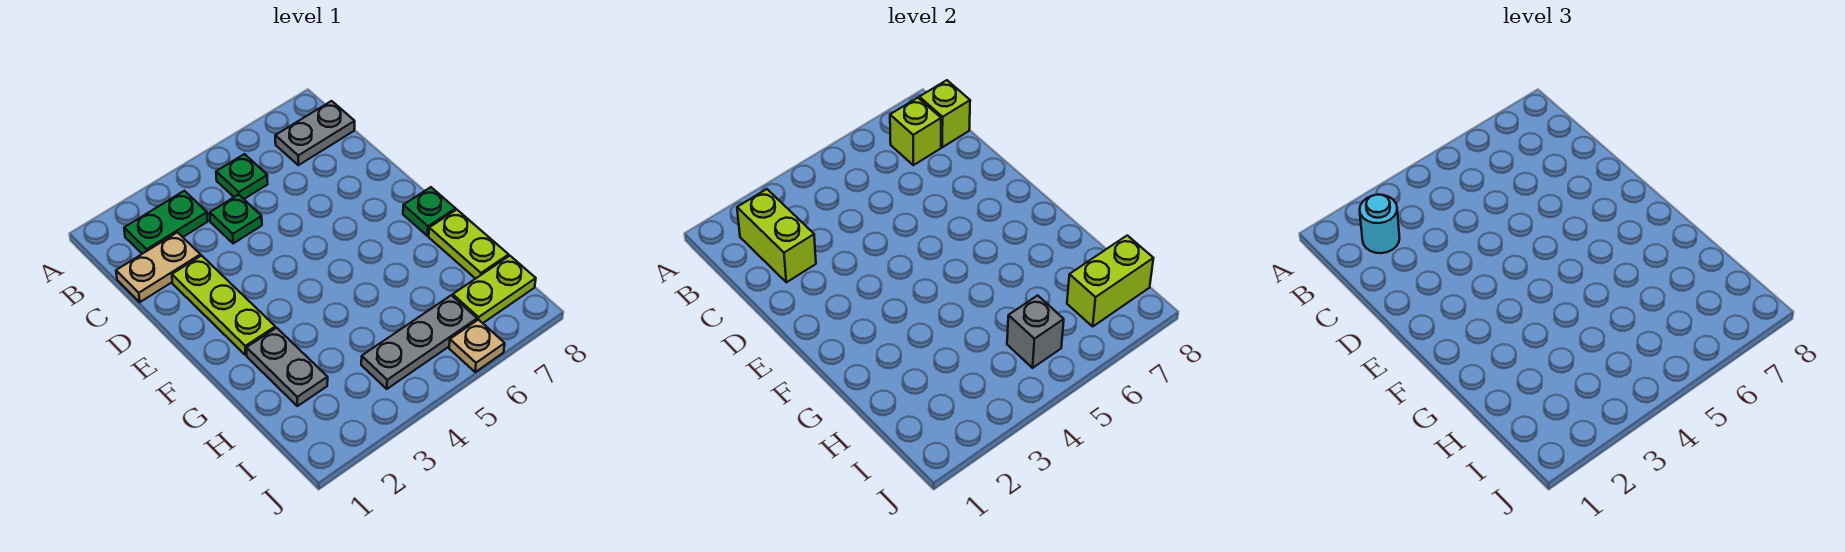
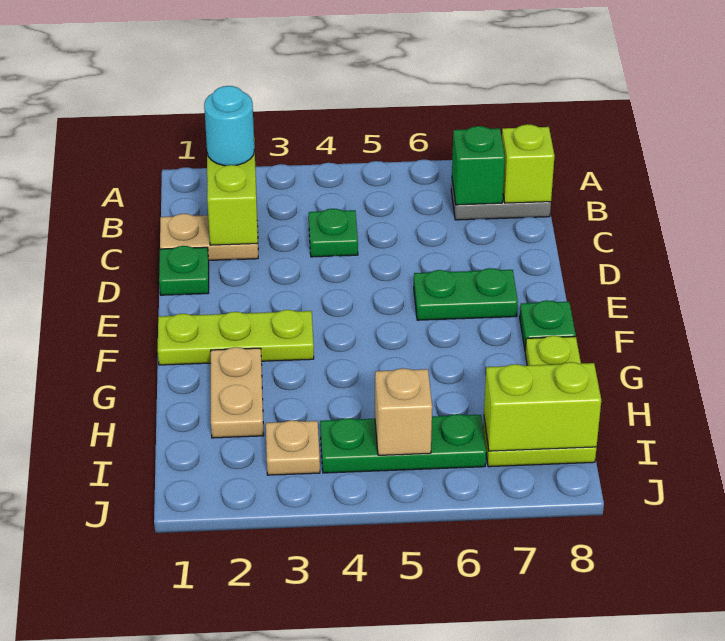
green plate B2:B3 level 1 -> green plate E6:E7 level 1
green plate B5 level 1 -> green plate D1 level 1
lime brick B7 level 2 -> green brick B7 level 2
lime plate D2:F2 level 1 -> lime plate F1:F3 level 1
grey plate G2:H2 level 1 -> tan plate G2:H2 level 1
grey plate I4:I6 level 1 -> green plate I4:I6 level 1
grey brick I5 level 2 -> tan brick I5 level 2
tan plate J6 level 1 -> tan plate I3 level 1

